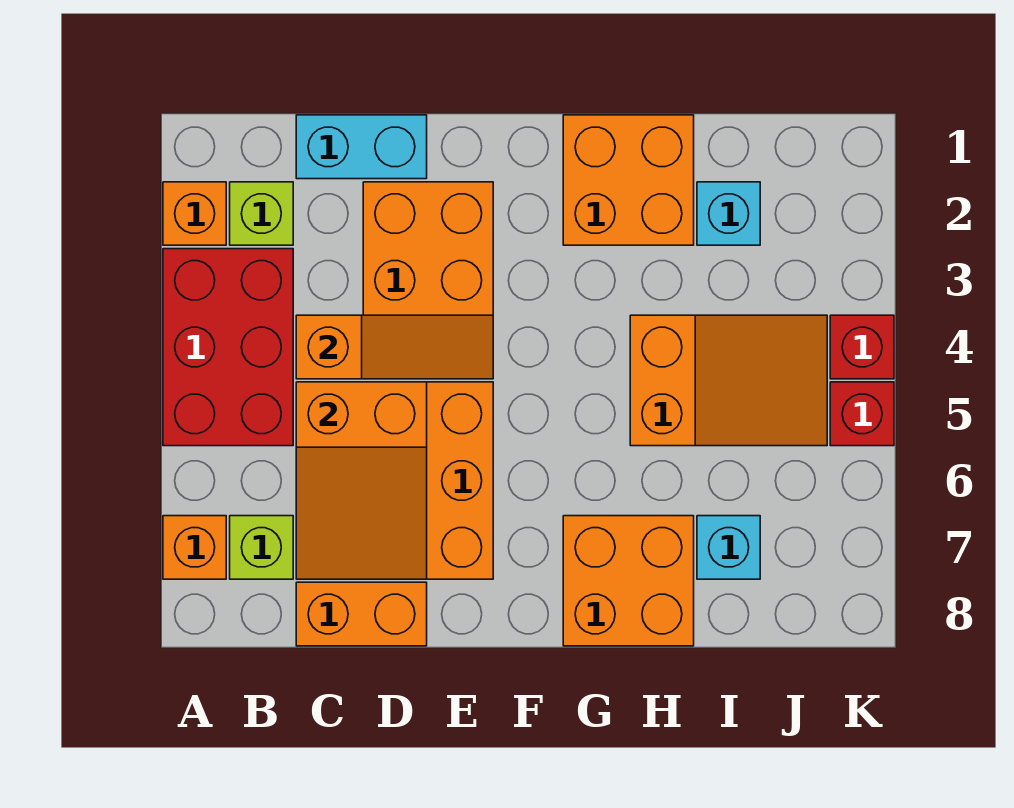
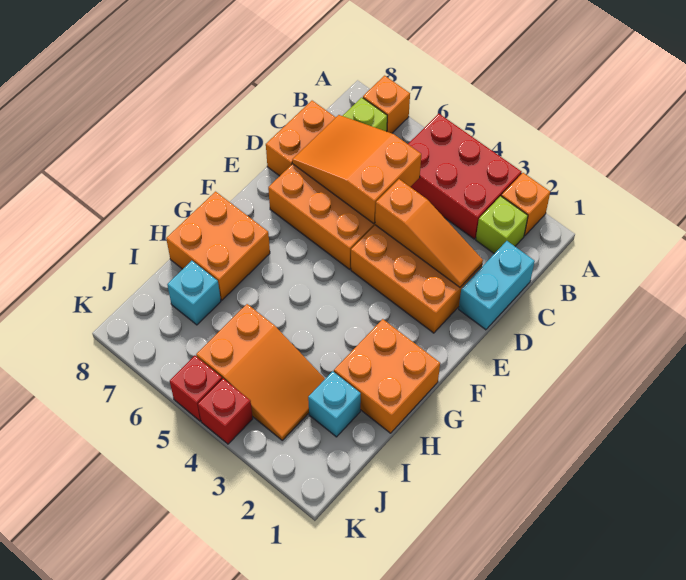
orange slope C4:E4 level 2 top C -> orange slope D2:D4 level 2 top 4
orange slope H4:J5 level 1 top H -> orange slope I3:J5 level 1 top 5

